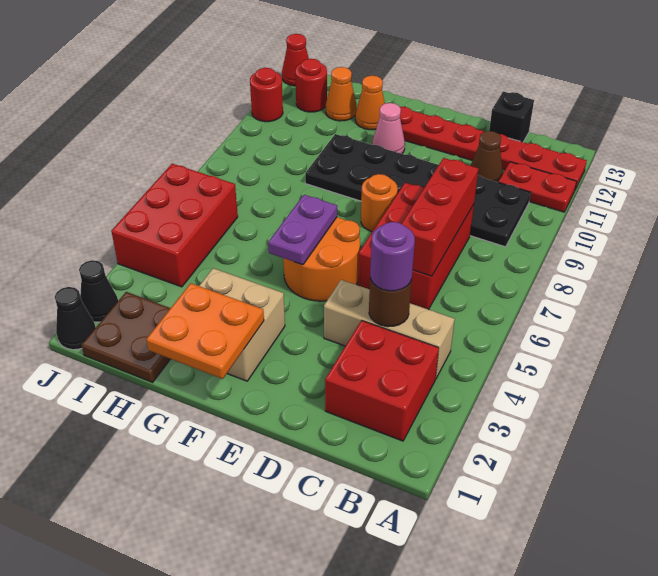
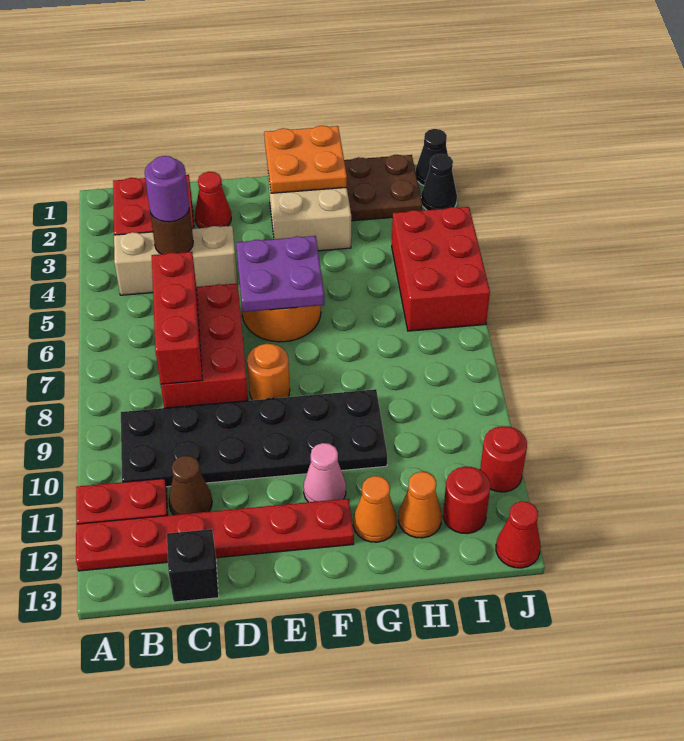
none -> red cone D2 level 1
purple plate F5:F6 level 2 -> purple plate E5:F6 level 2

